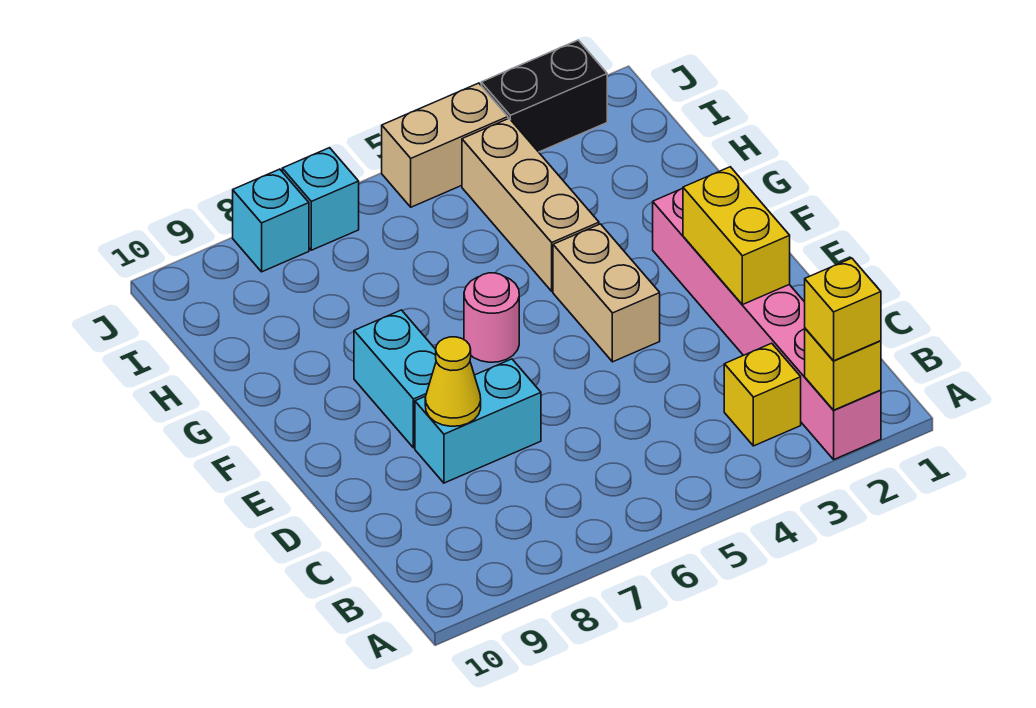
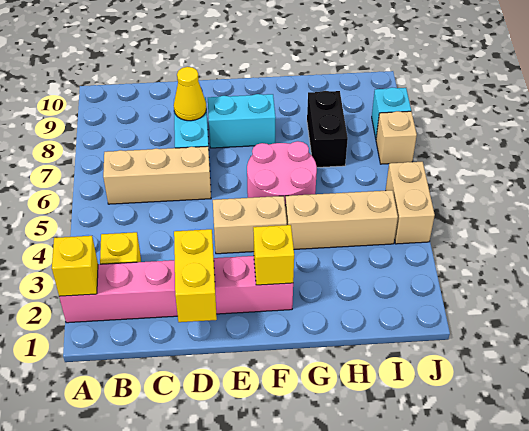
yellow brick A2 level 3 -> yellow brick F2 level 2
none -> tan brick B6:D6 level 1
yellow brick D2:E2 level 2 -> yellow brick D1:D2 level 2
pink round brick F6 level 1 -> pink round brick F5:G6 level 1
black brick J2:J3 level 1 -> black brick H7:H8 level 1
cyan brick J7 level 1 -> tan brick J7 level 1

